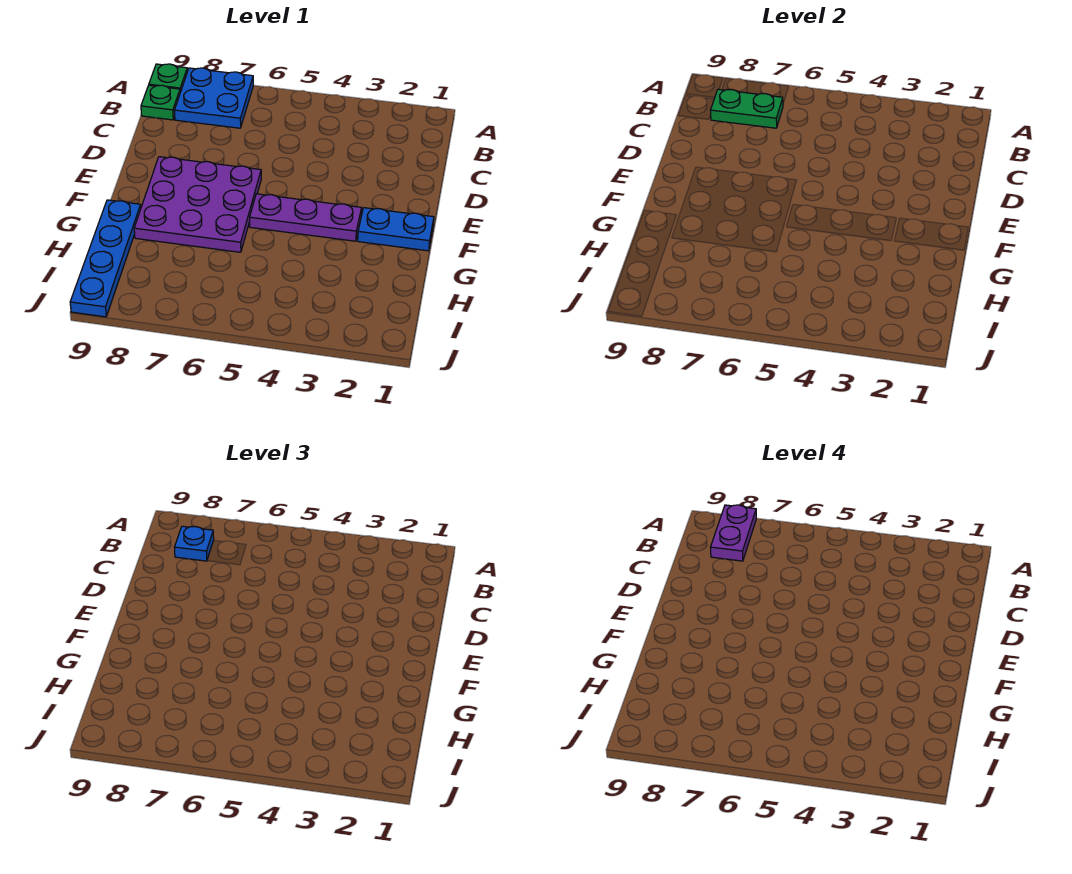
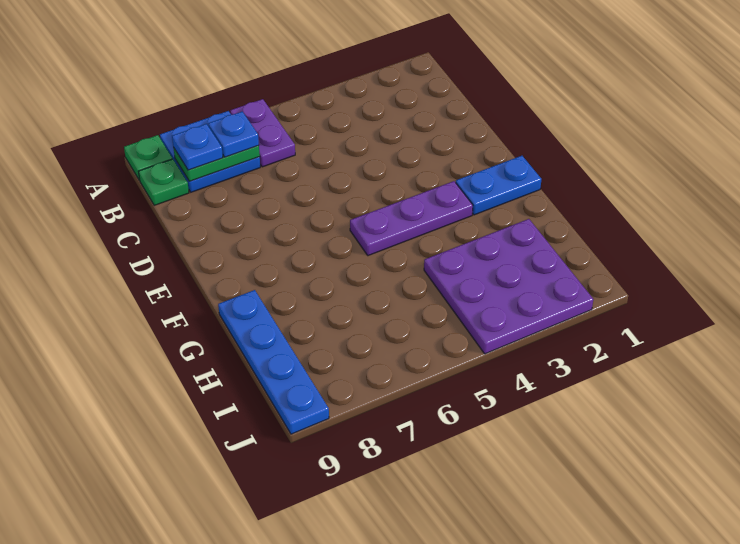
purple plate A8:B8 level 4 -> purple plate A6:B6 level 1
none -> blue plate B7 level 3
purple plate E6:G8 level 1 -> purple plate H2:J4 level 1

